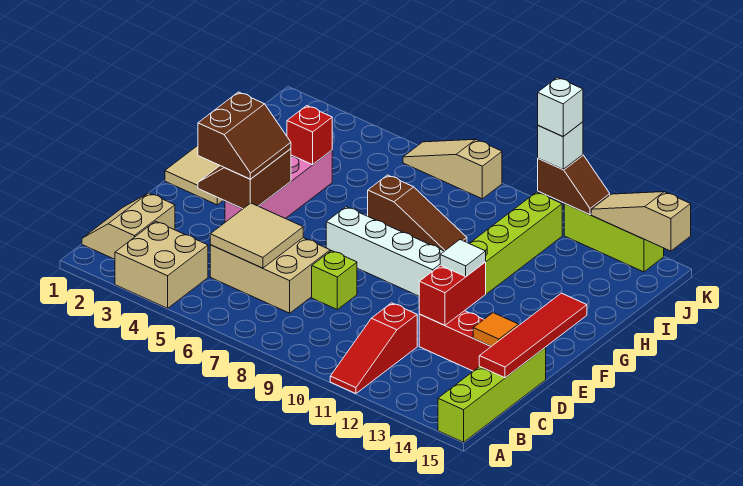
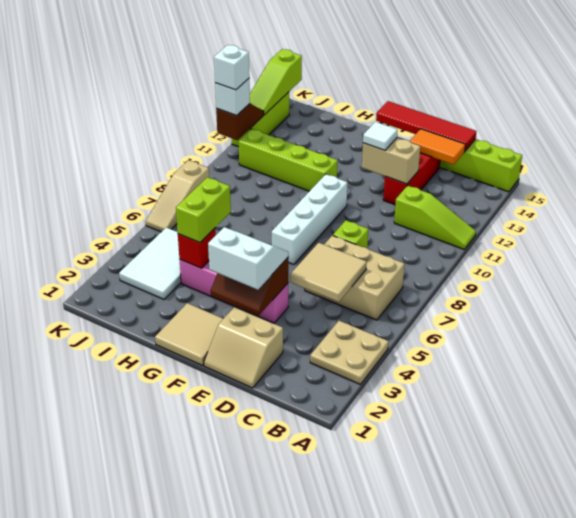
tan brick A3:B4 level 1 -> tan plate A3:B4 level 1
red slope A11:C11 level 1 top C -> lime slope A11:C11 level 1 top C
tan slope B1:C2 level 1 top 2 -> tan slope D1:E2 level 1 top 2
tan brick C5:D7 level 1 -> tan brick B6:D7 level 1
red brick D12:E12 level 2 -> tan brick D12:E12 level 2
orange tile D14 level 2 -> orange tile C14:D14 level 2
brown slope E3:F4 level 3 top 3 -> white slope E3:F4 level 3 top 3
none -> lime brick H4:H5 level 3
brown slope H7:H9 level 1 top 7 -> none
none -> white tile I3:J5 level 1
tan slope K13:K15 level 2 top 15 -> lime slope K13:K15 level 2 top 15

